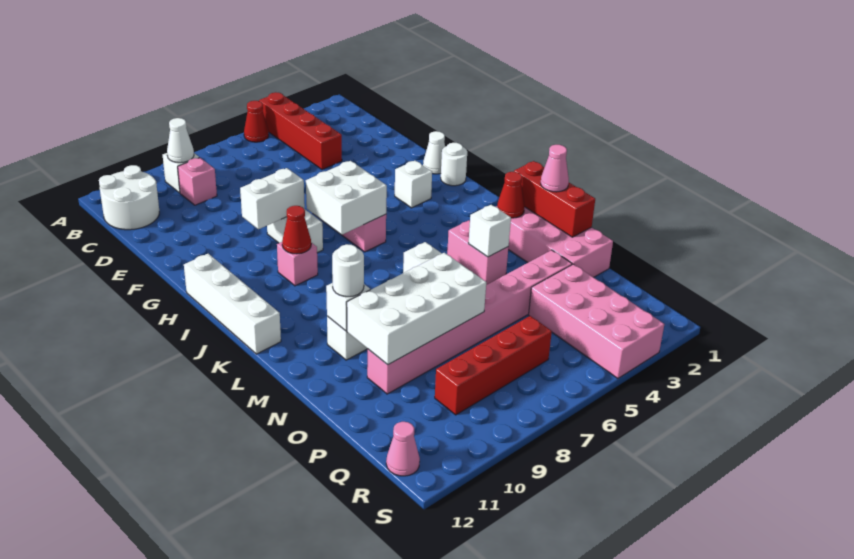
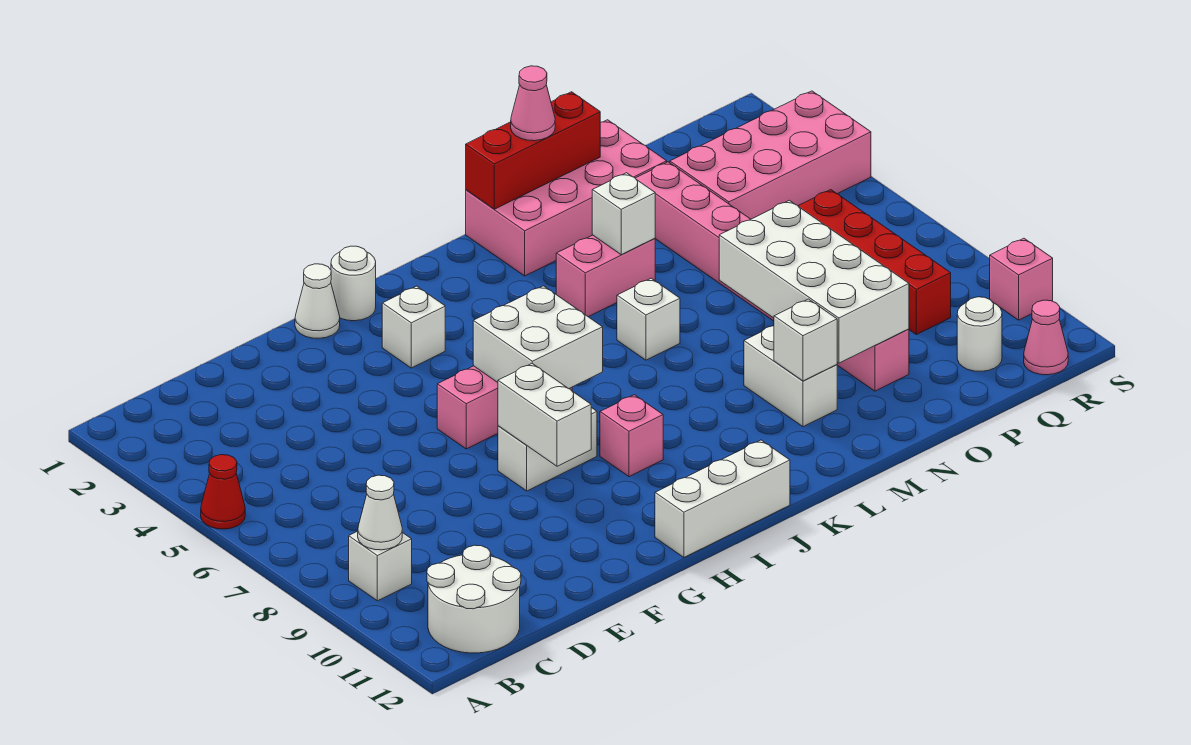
red brick A4:D4 level 1 -> none
pink brick C9 level 1 -> pink brick S10 level 1
white brick H12:K12 level 1 -> white brick H12:J12 level 1
red cone I9 level 2 -> none
red cone L2 level 2 -> none
white round brick M10 level 3 -> white round brick Q11 level 1

